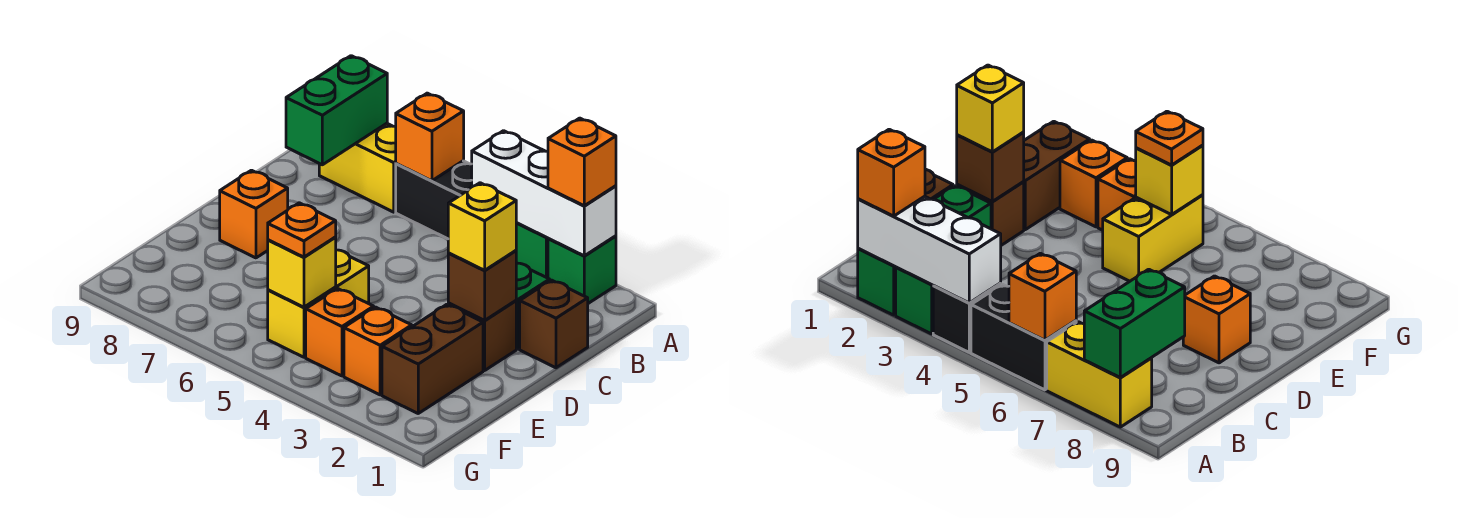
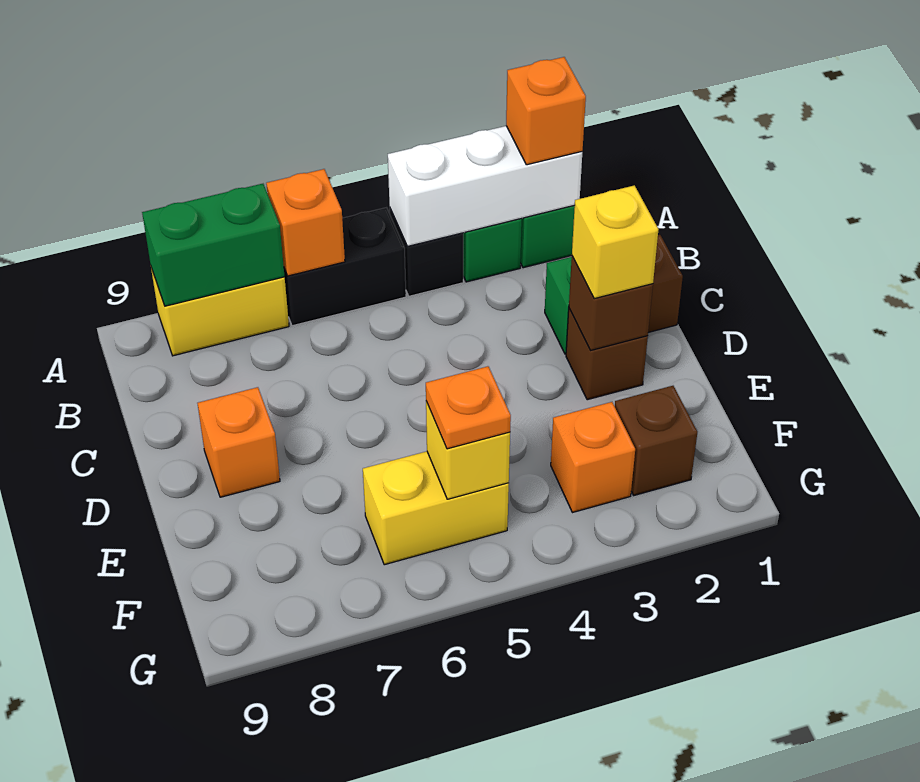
green brick A8:B8 level 2 -> green brick A7:A8 level 2
brown brick E2:F2 level 1 -> brown brick F2 level 1
yellow brick E5:F5 level 1 -> yellow brick F5:F6 level 1
orange brick F4 level 1 -> none

